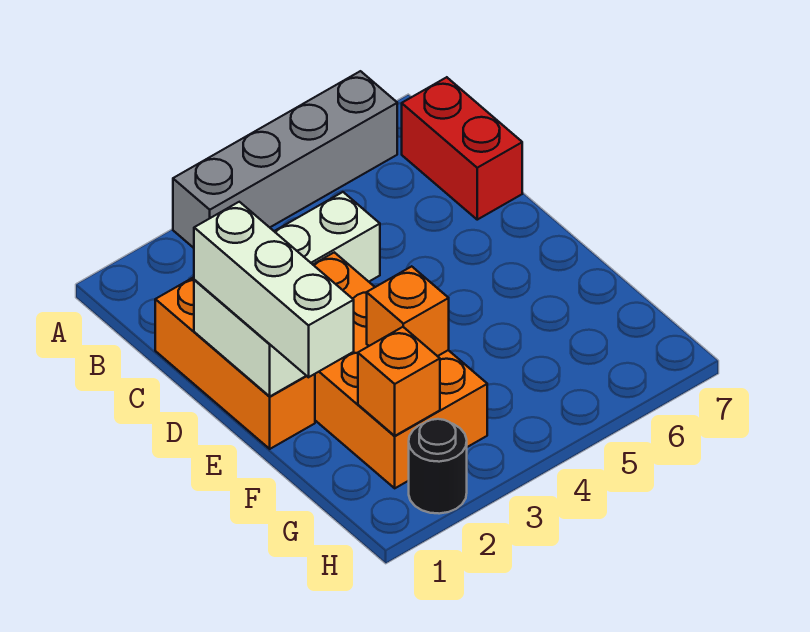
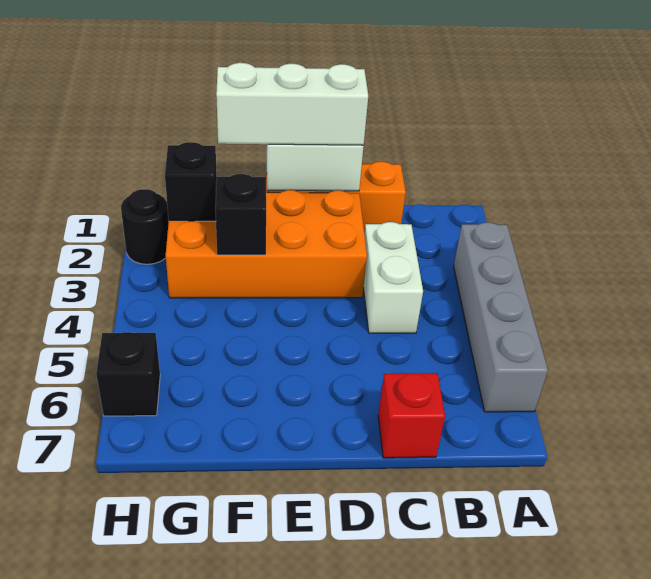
red brick B7:C7 level 1 -> red brick C7 level 1
orange brick F3 level 2 -> black brick F3 level 2
orange brick G2 level 2 -> black brick G2 level 2
none -> black brick H6 level 1

